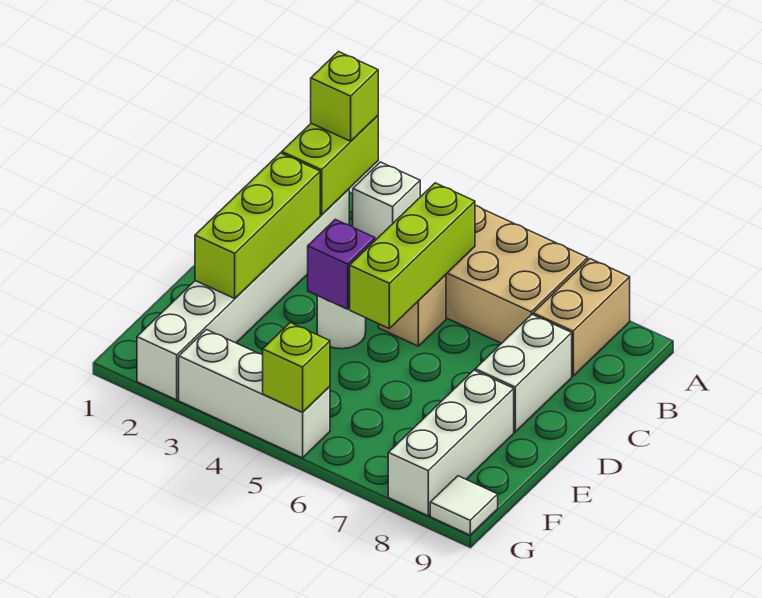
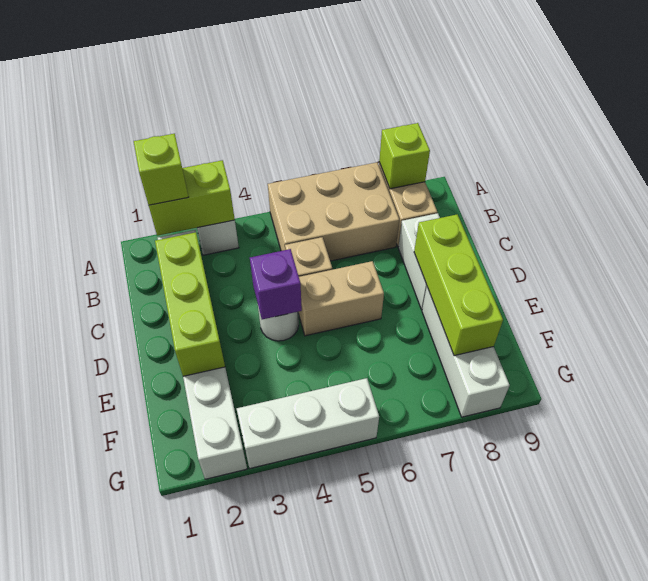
lime brick A2:B2 level 2 -> lime brick A2:A3 level 2
lime brick B5:D5 level 2 -> lime brick D8:F8 level 2
none -> tan brick D5:D6 level 1
lime brick G5 level 2 -> lime brick A8 level 2
white tile G9 level 1 -> none

